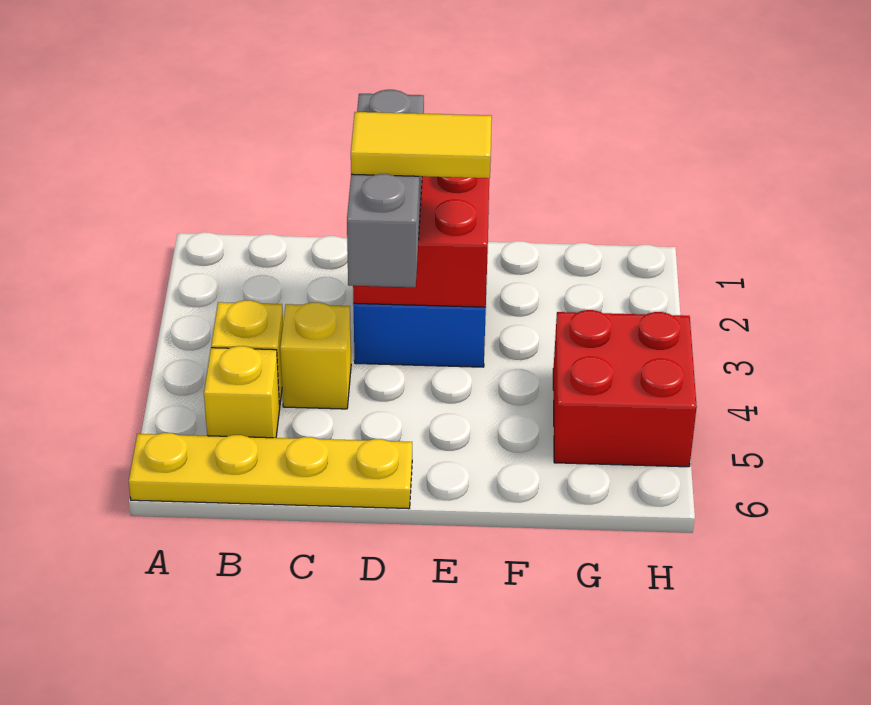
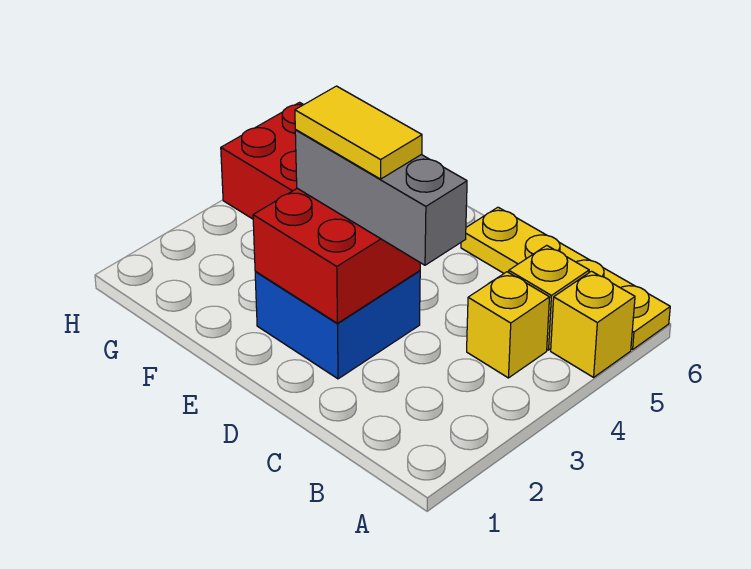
yellow brick C4 level 1 -> yellow brick A5 level 1
grey brick D2:D4 level 3 -> grey brick C3:E3 level 3

